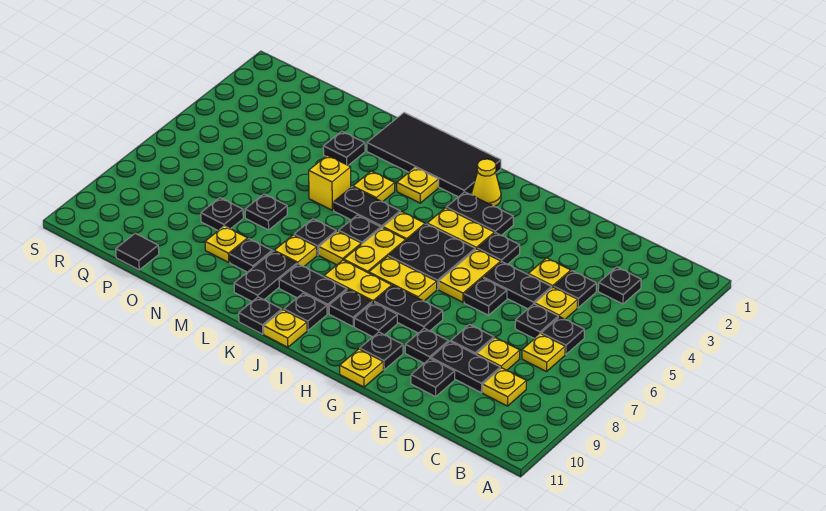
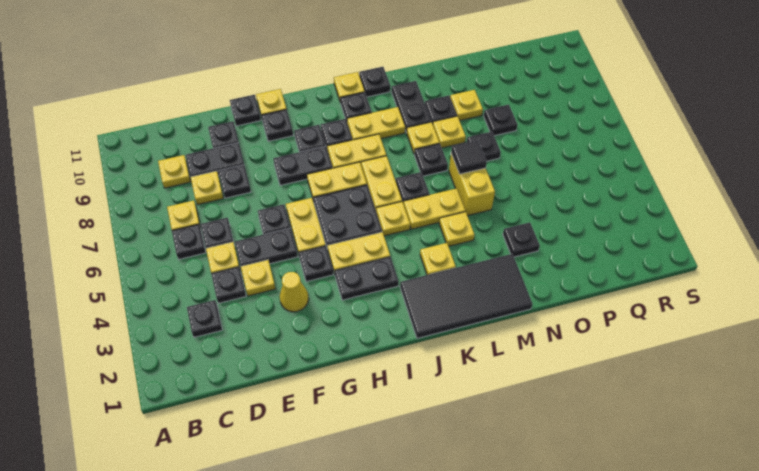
black plate F9 level 1 -> black plate F11 level 1
yellow cone I2 level 1 -> yellow cone F3 level 1
black plate J9:K9 level 1 -> yellow plate J9:K9 level 1
black plate K5:L5 level 1 -> yellow plate K5:L5 level 1
yellow plate K7 level 1 -> yellow plate M8 level 1
yellow brick M5 level 1 -> yellow brick M5:M6 level 1
black tile P11 level 1 -> black tile M6 level 2

